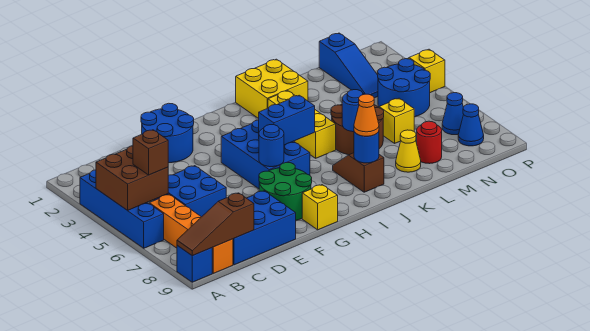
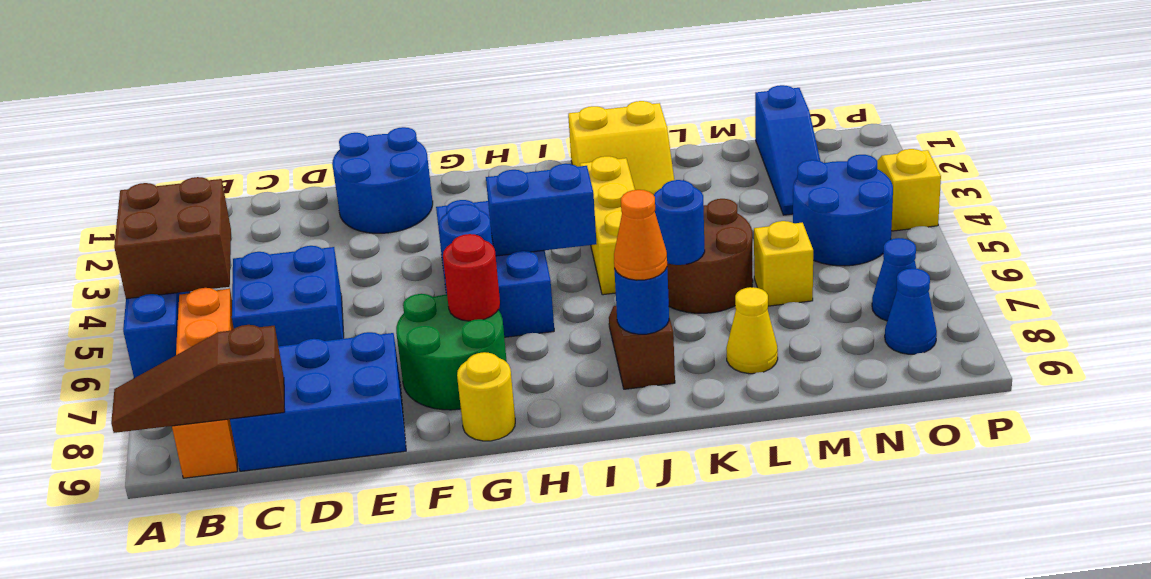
blue brick A9 level 1 -> none
brown brick B5 level 3 -> none
yellow brick G9 level 1 -> yellow round brick G9 level 1
yellow brick J1:K2 level 1 -> yellow slope J1:K2 level 1 top 1
red round brick M8 level 1 -> red round brick G7 level 2

